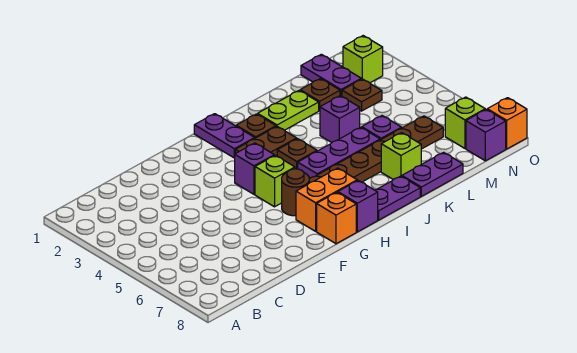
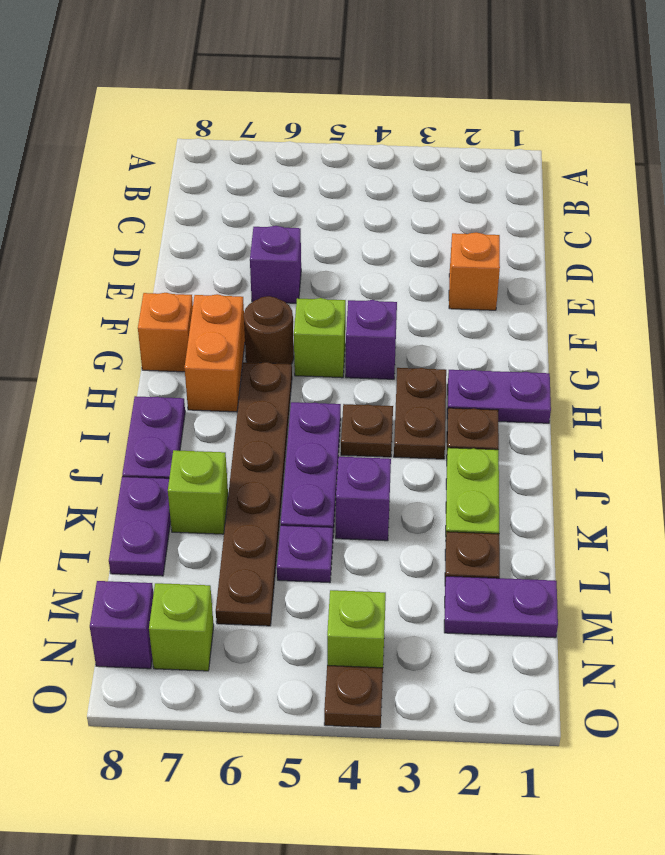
purple brick H8 level 1 -> purple brick E6 level 1
brown plate M3 level 1 -> brown plate O4 level 1
lime brick N2 level 1 -> lime brick N4 level 1
orange brick O8 level 1 -> orange brick E2 level 1

